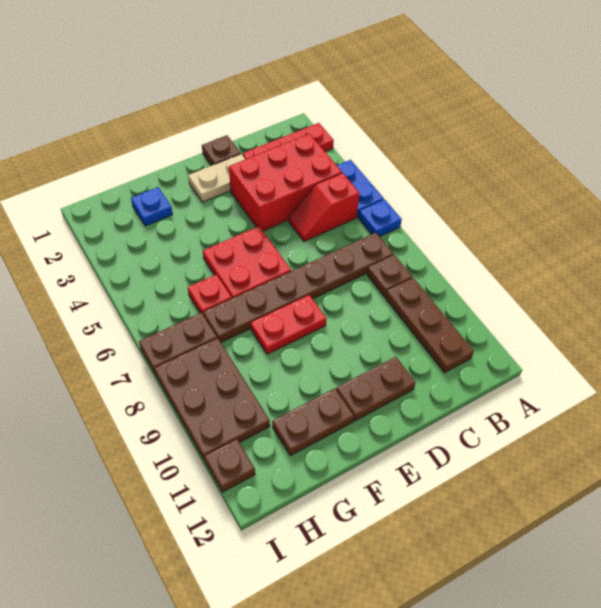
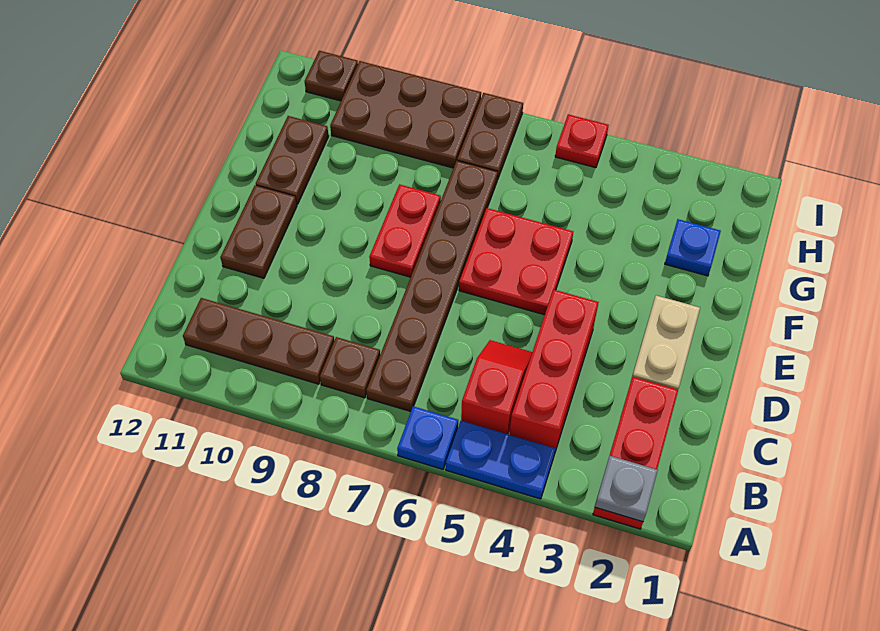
none -> grey plate A2 level 2
red brick B3:D4 level 1 -> red brick B4:D4 level 1
brown plate D1 level 1 -> none
red plate G6 level 1 -> red plate I5 level 1

